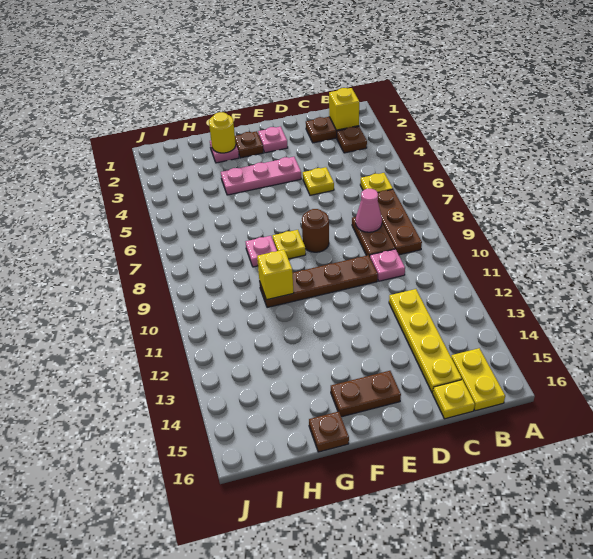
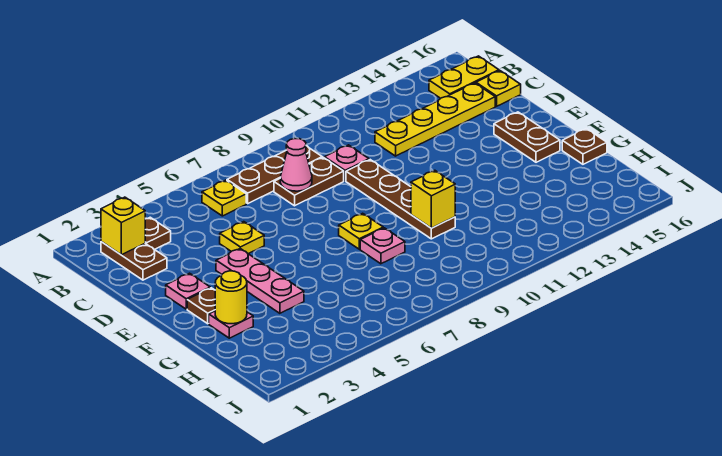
brown round brick E8 level 1 -> none

